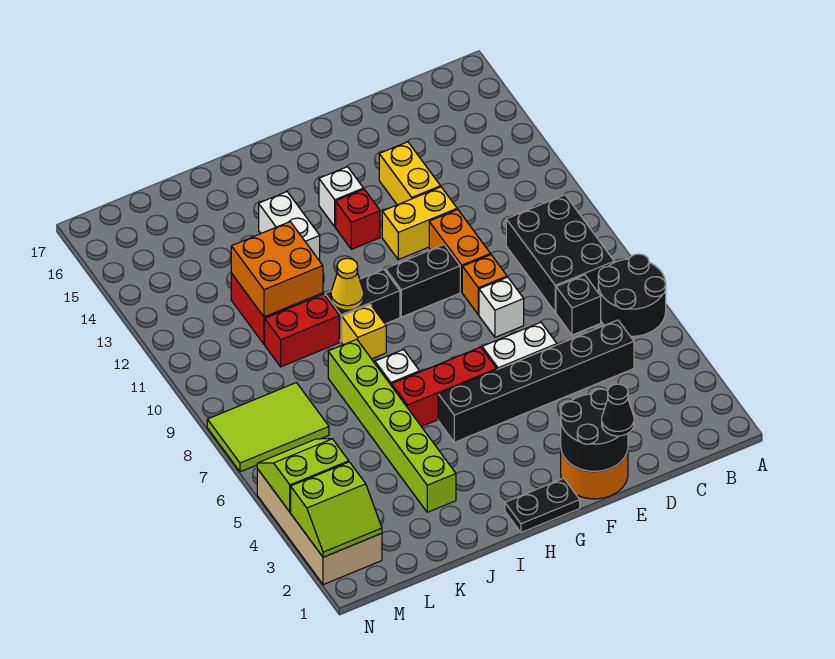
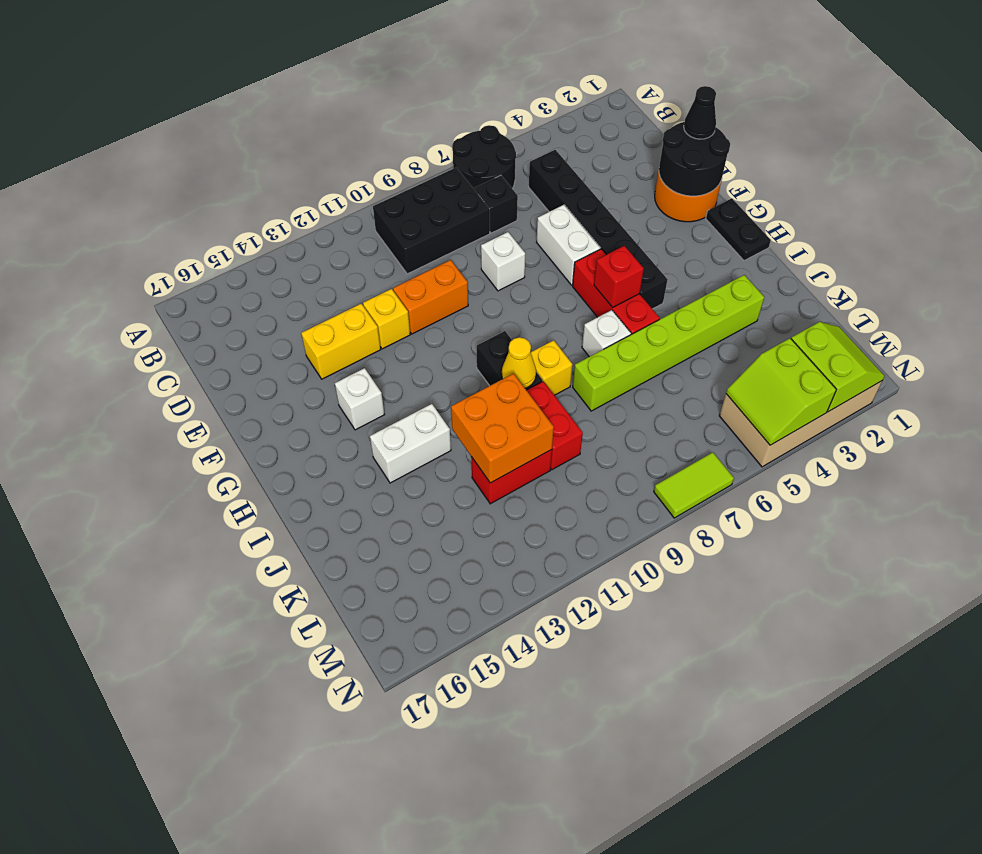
orange brick E9 level 1 -> none
yellow brick E12:F12 level 1 -> yellow brick E12 level 1
black brick F10:G10 level 1 -> none
red brick G13 level 1 -> red brick H6 level 2
lime tile L7:N8 level 1 -> lime tile N7:N8 level 1

